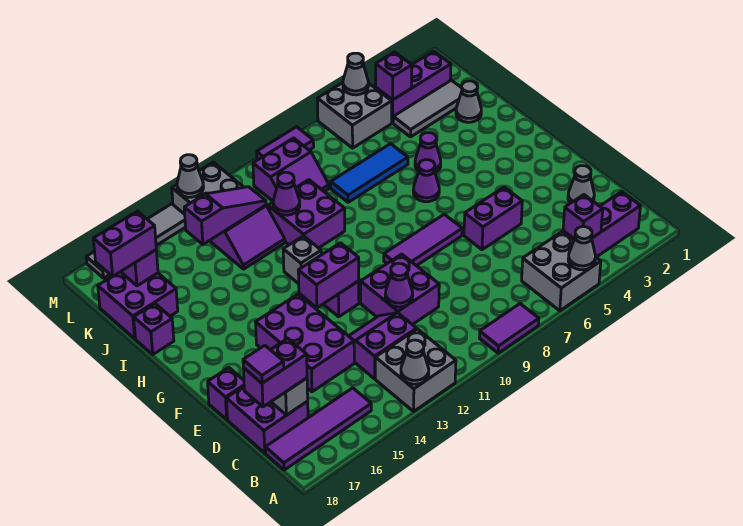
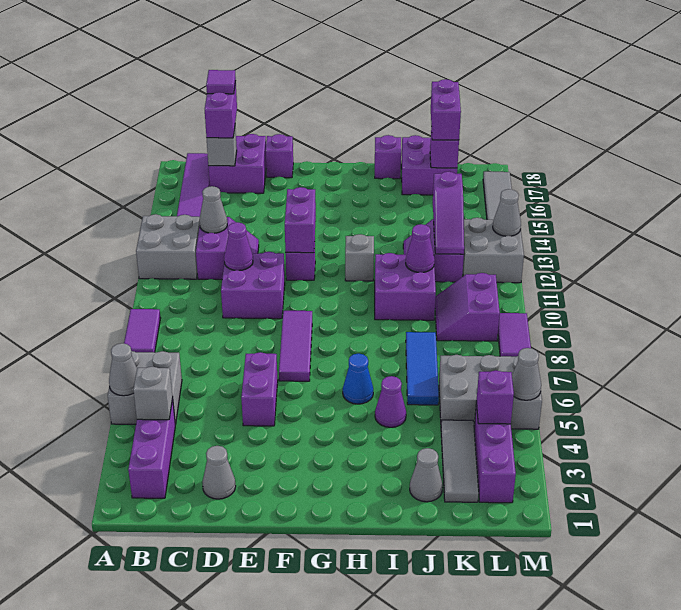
grey cone A13 level 2 -> grey cone C13 level 2
purple brick B4 level 2 -> grey brick B4 level 2
purple brick D14:F15 level 1 -> none
purple cone H6 level 1 -> blue cone H6 level 1
grey brick L5:M6 level 1 -> grey brick K5:M6 level 1

